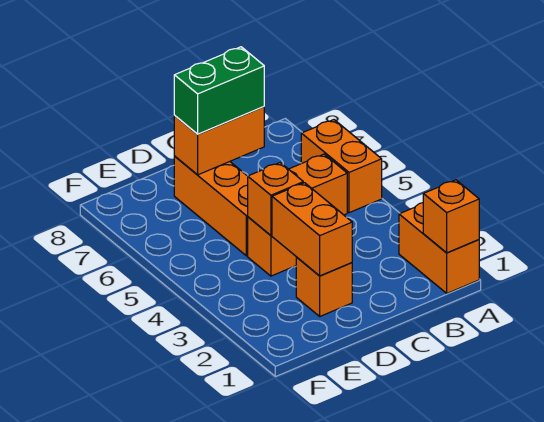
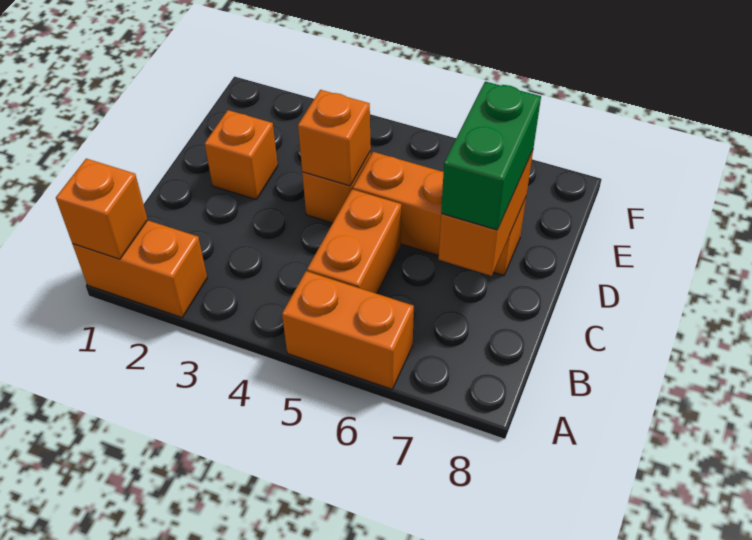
orange brick D2:D3 level 2 -> none

